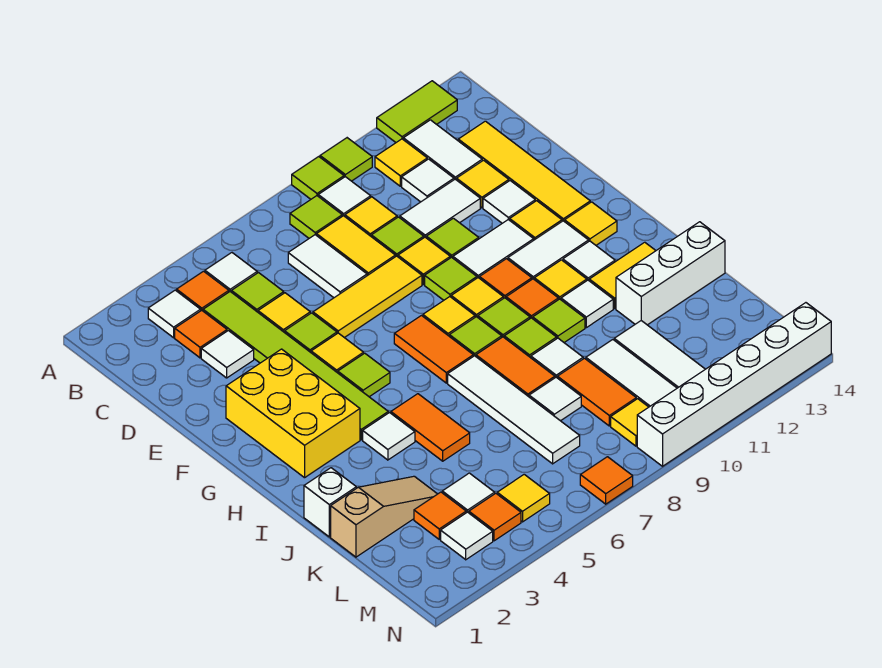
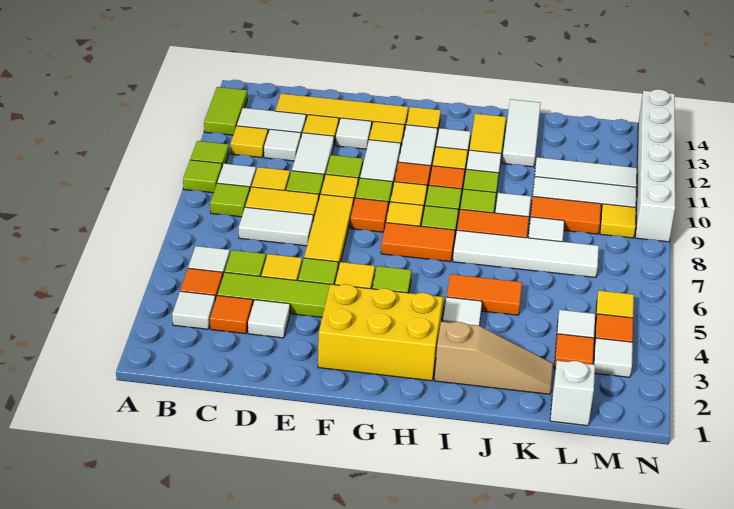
white brick J1 level 1 -> white brick L1 level 1
white brick J12:J14 level 1 -> white tile J12:J14 level 1
tan slope K1:K3 level 1 top 1 -> tan slope I2:K2 level 1 top I
orange tile N7 level 1 -> orange tile F8 level 1

